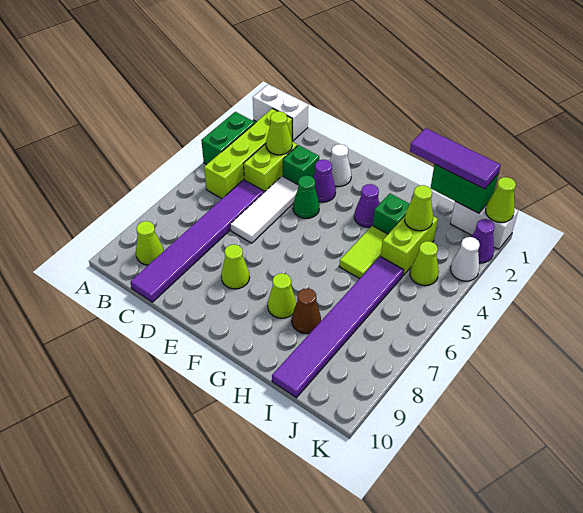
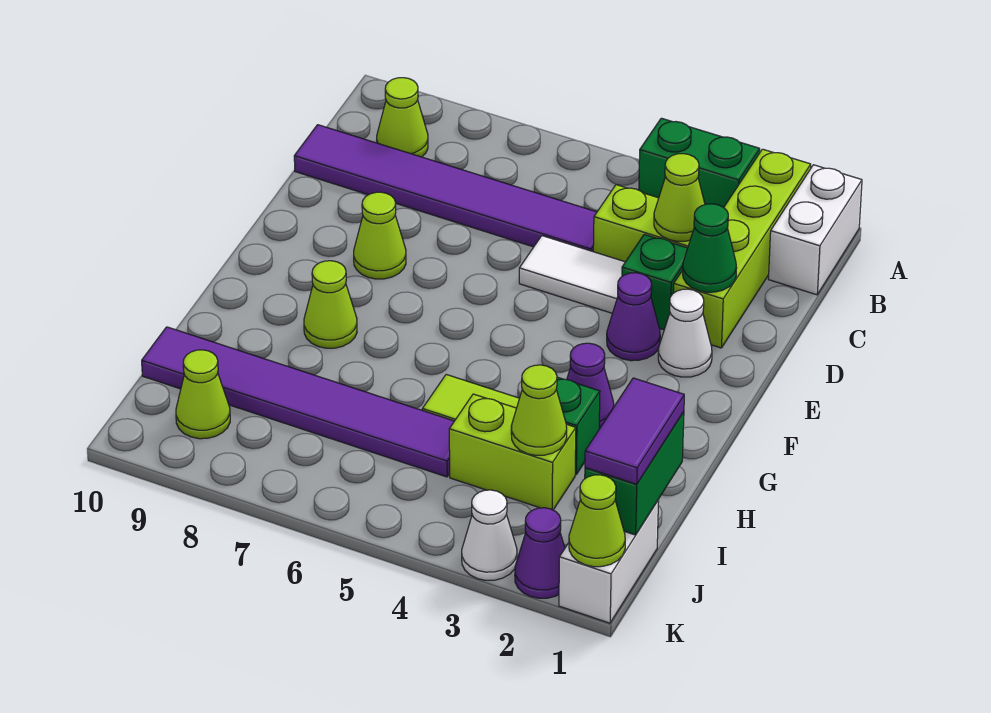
lime brick B2:B5 level 1 -> lime brick A2:D2 level 1
white tile D4:D6 level 1 -> white tile D4:D5 level 1
green cone E4 level 1 -> green cone D2 level 2
purple tile H1:J1 level 3 -> purple tile I1:J1 level 3
brown cone H8 level 1 -> none
lime cone J4 level 1 -> lime cone J9 level 1

